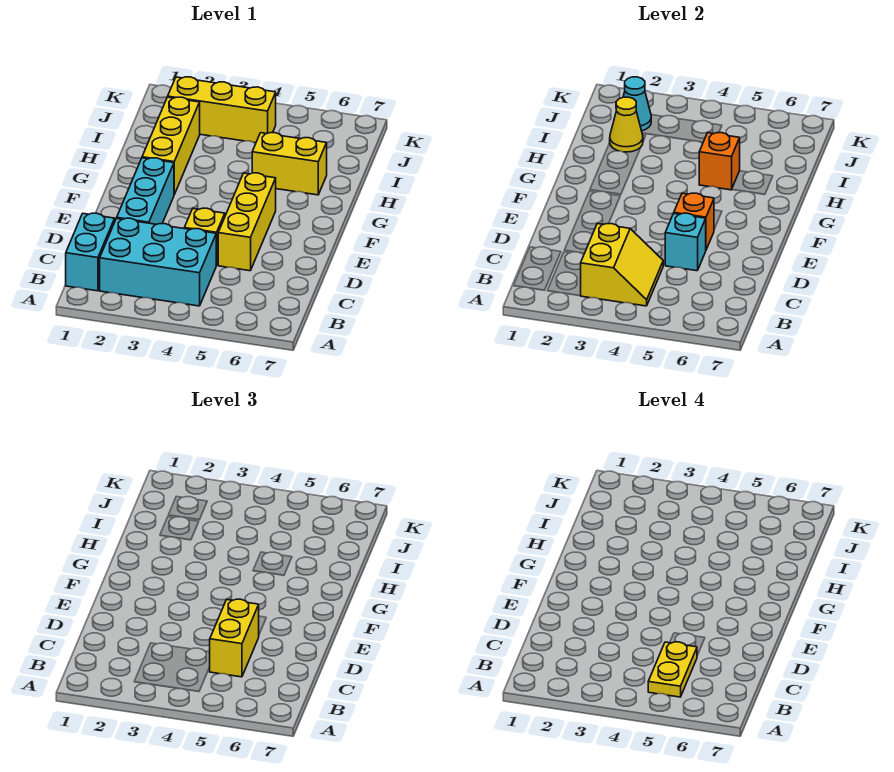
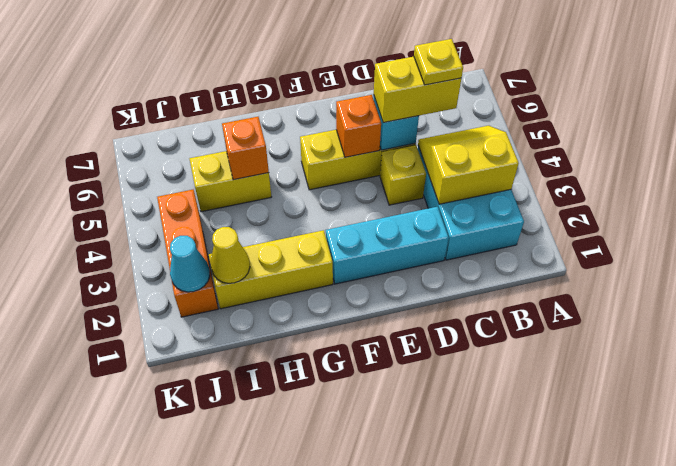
cyan brick B1:C1 level 1 -> none
yellow plate B5:C5 level 4 -> yellow plate C5 level 4
yellow brick H5:H6 level 1 -> yellow brick H5:I5 level 1
yellow brick J2:J4 level 1 -> orange brick J2:J4 level 1

